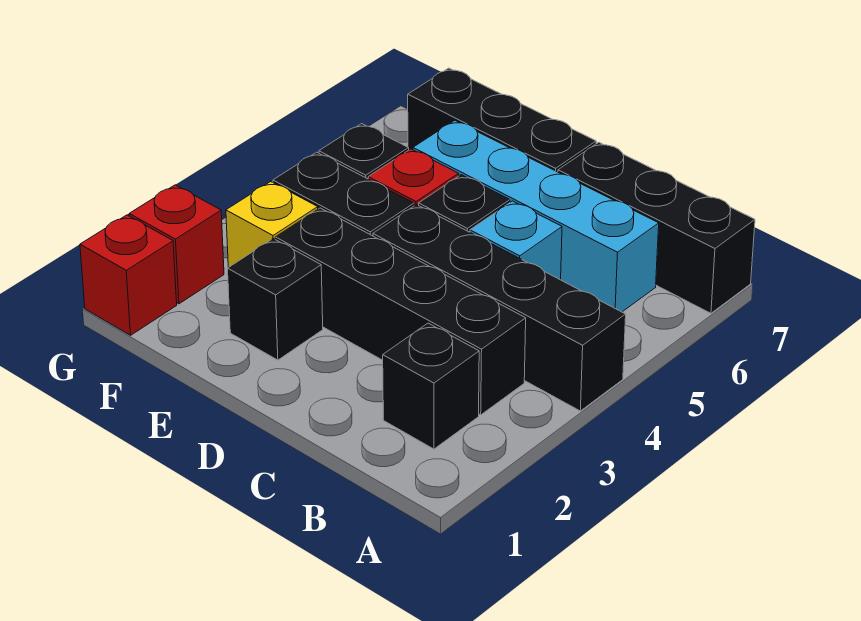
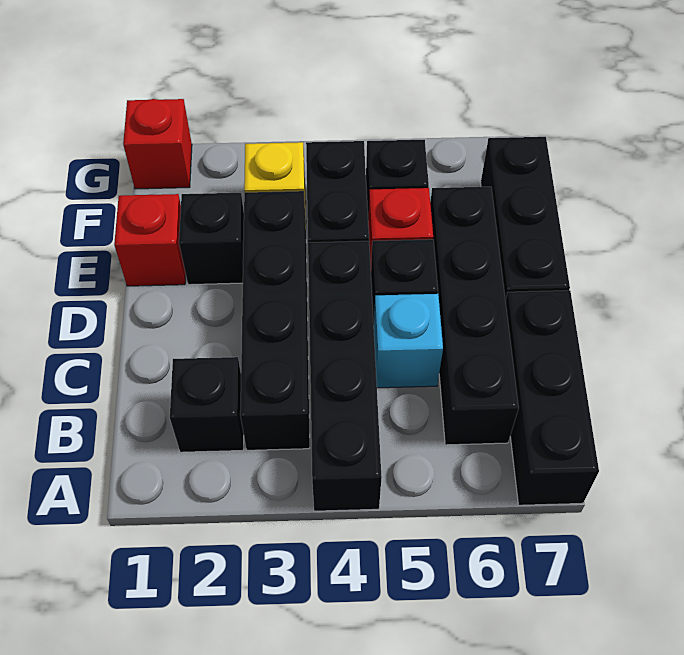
cyan brick B6:E6 level 1 -> black brick B6:E6 level 1
red brick G2 level 1 -> red brick E1 level 1

